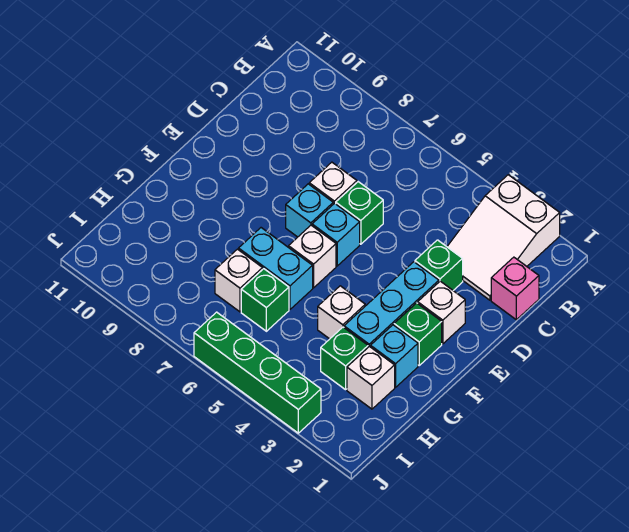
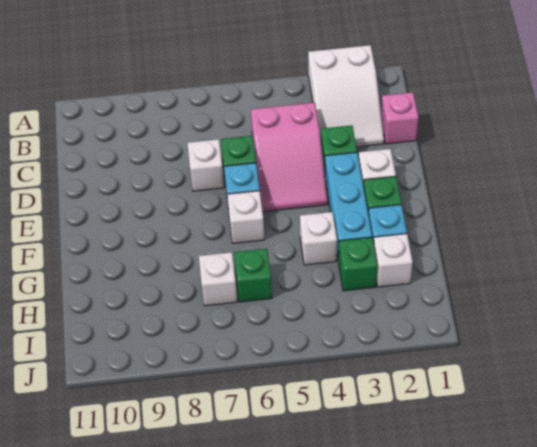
none -> pink slope C4:E5 level 1 top C
cyan brick E7 level 1 -> none
cyan brick G6:G7 level 1 -> none
green brick J3:J6 level 1 -> none

